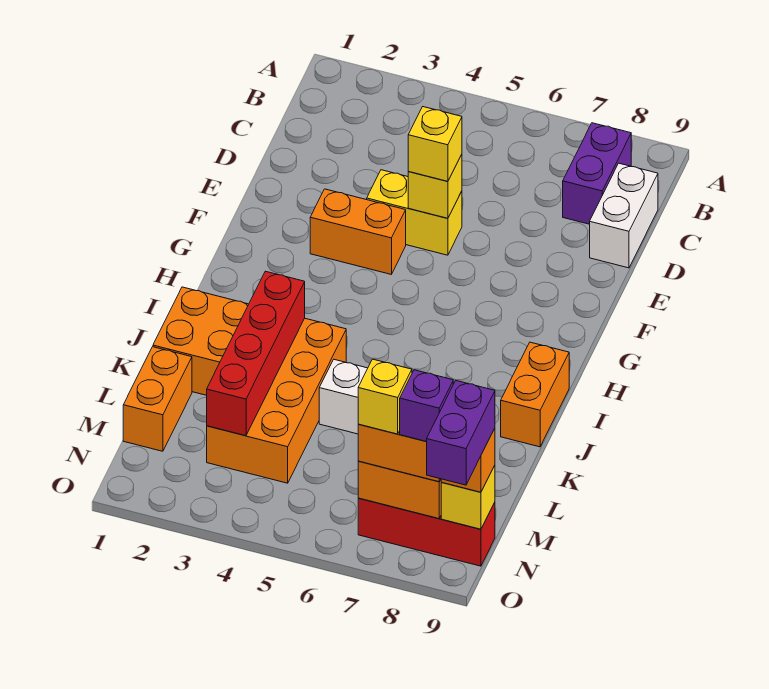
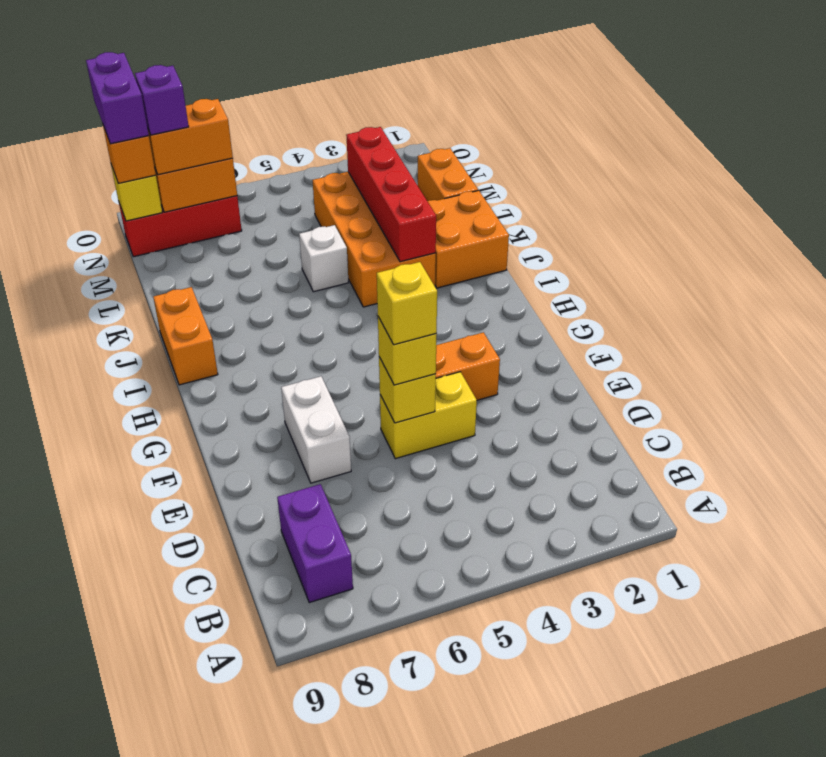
white brick C9:D9 level 1 -> white brick E7:F7 level 1
yellow brick N7 level 4 -> yellow brick E5 level 4

